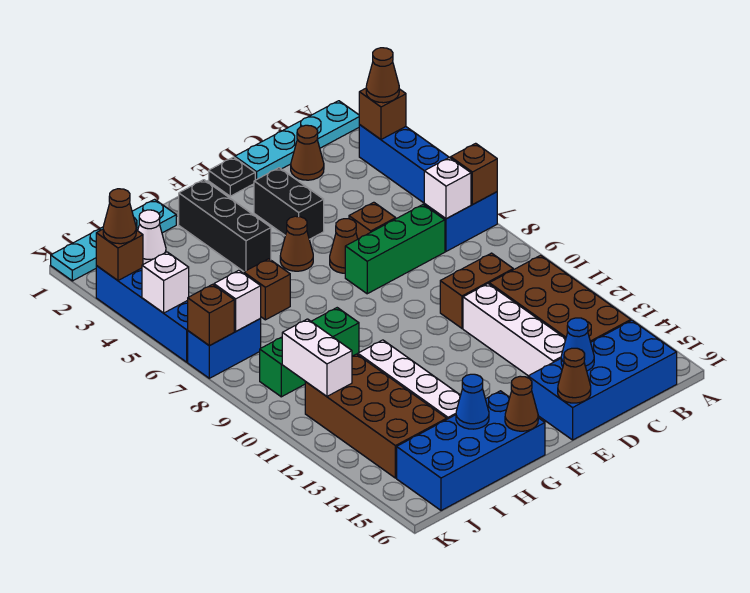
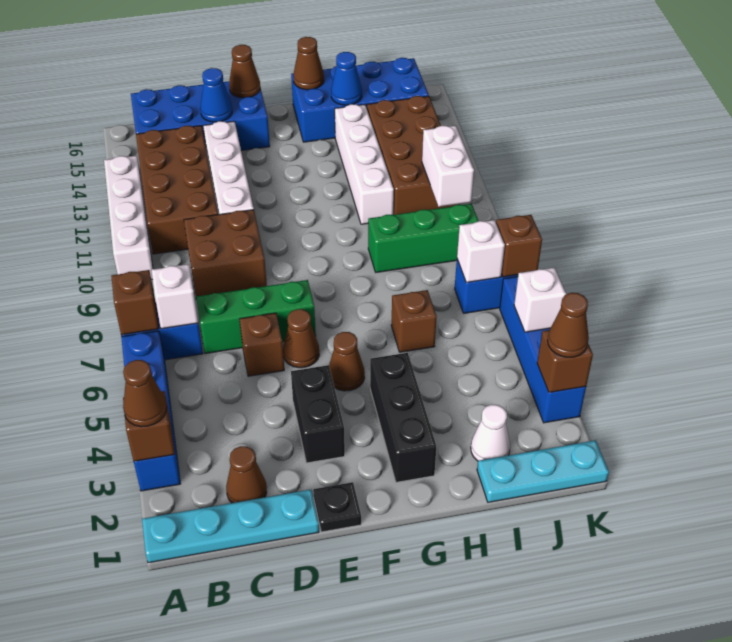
none -> white brick A10:A13 level 1
brown brick C10:D10 level 1 -> brown brick C9:D10 level 1
cyan plate H1:K1 level 1 -> cyan plate I1:K1 level 1

